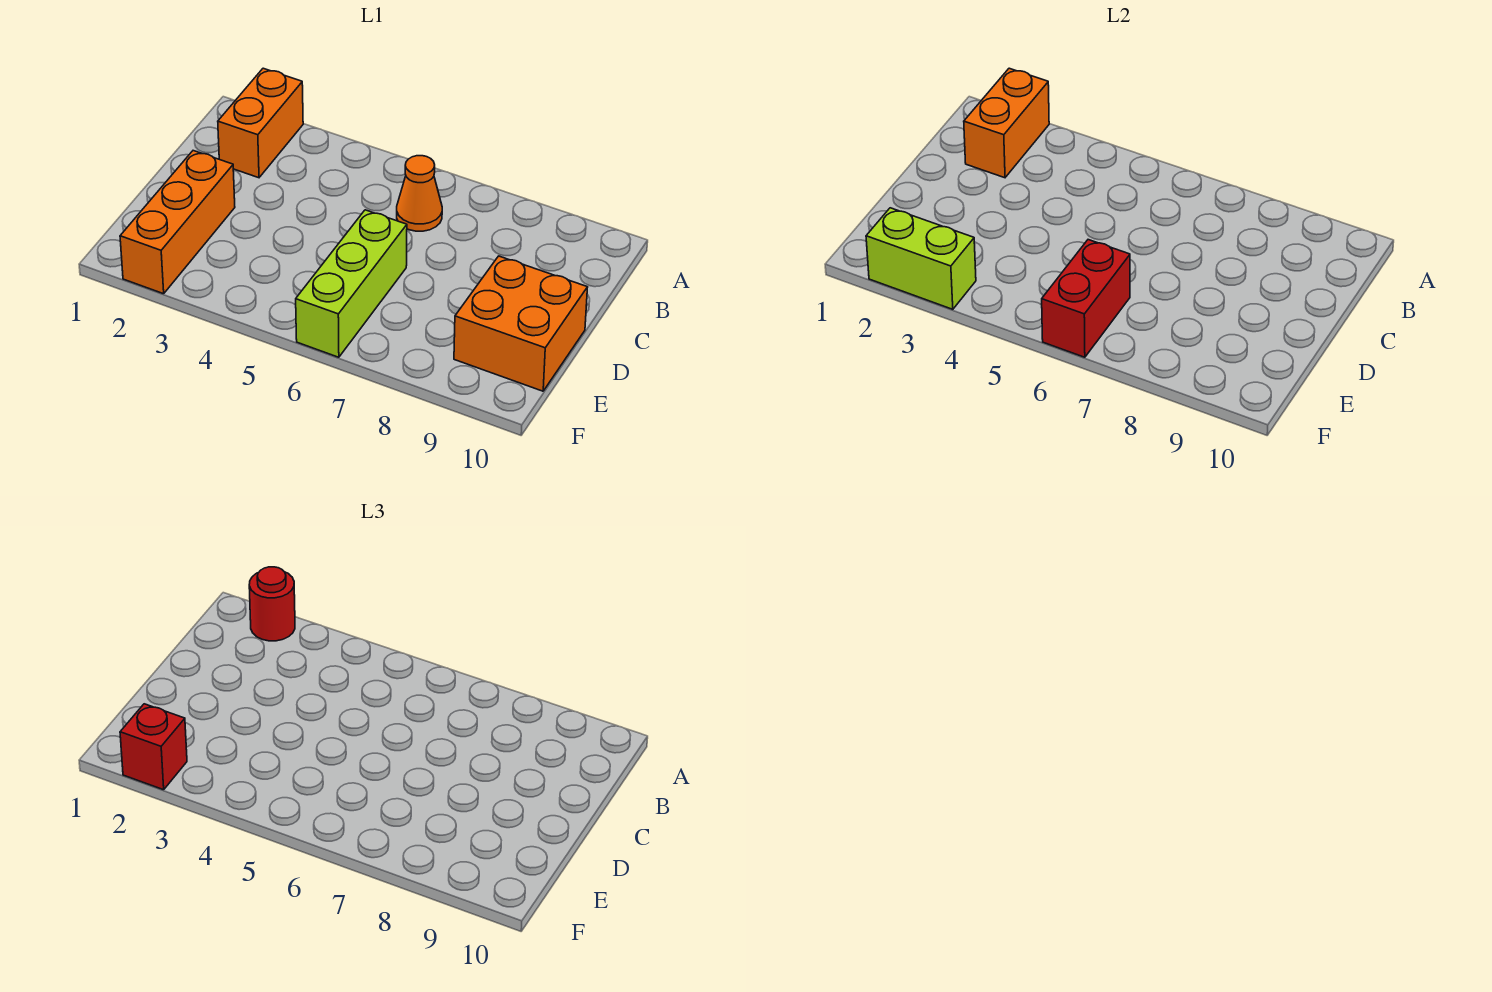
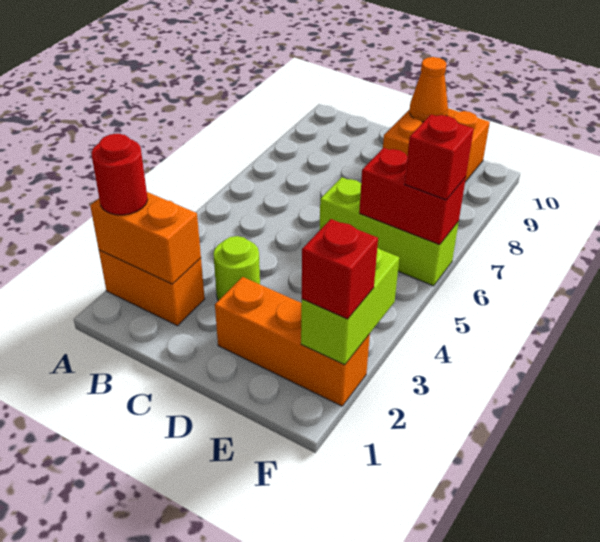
orange cone B6 level 1 -> orange cone D10 level 2
none -> lime round brick C3 level 1
none -> red brick F6 level 3

